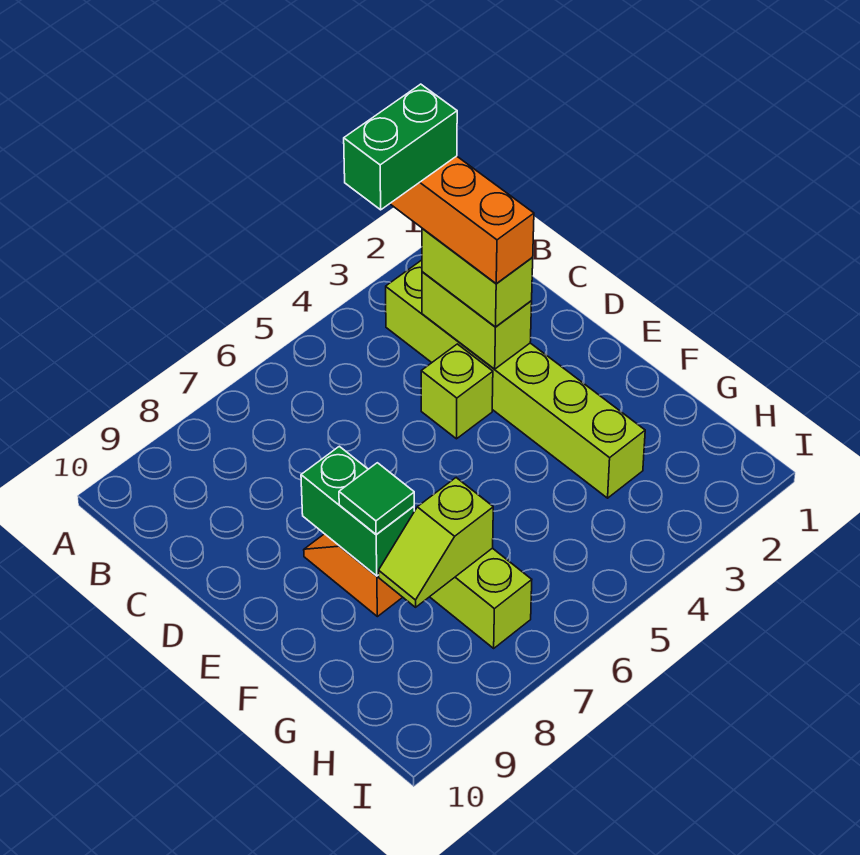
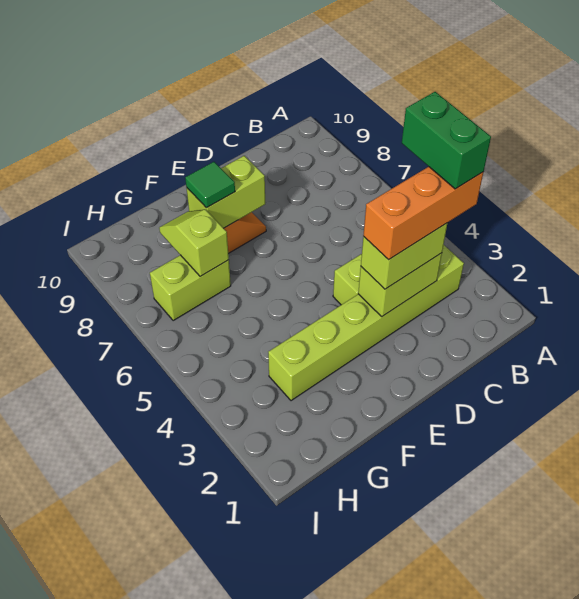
green brick E8:F8 level 2 -> lime brick E8:F8 level 2

